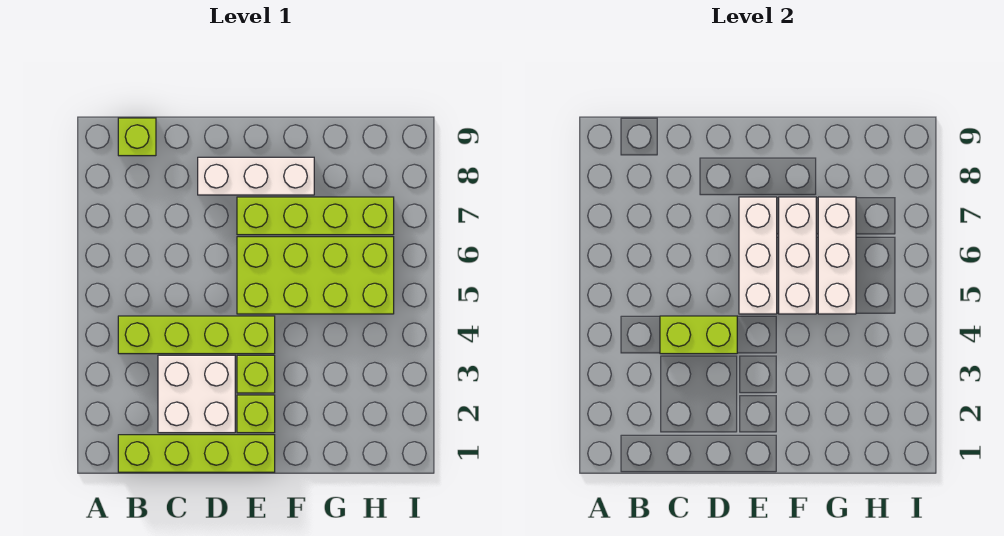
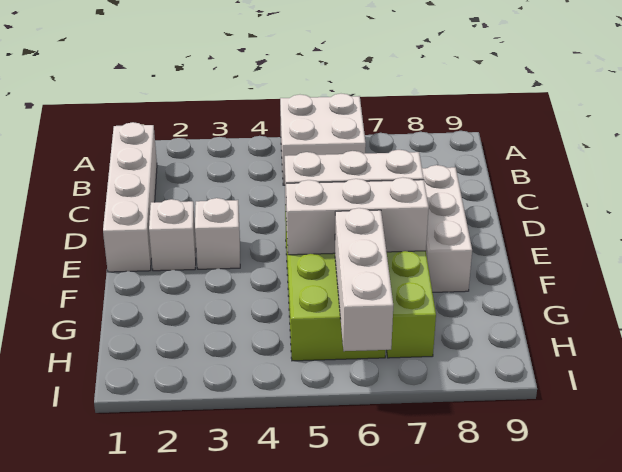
lime brick B1:E1 level 1 -> white brick B1:E1 level 1
lime brick B4:E4 level 1 -> none
lime brick B9 level 1 -> none
white brick C2:D3 level 1 -> white brick A5:B6 level 1
lime brick C4:D4 level 2 -> none
lime brick E2 level 1 -> white brick E2 level 1
lime brick E3 level 1 -> white brick E3 level 1
white brick G5:G7 level 2 -> white brick G6:I6 level 2

